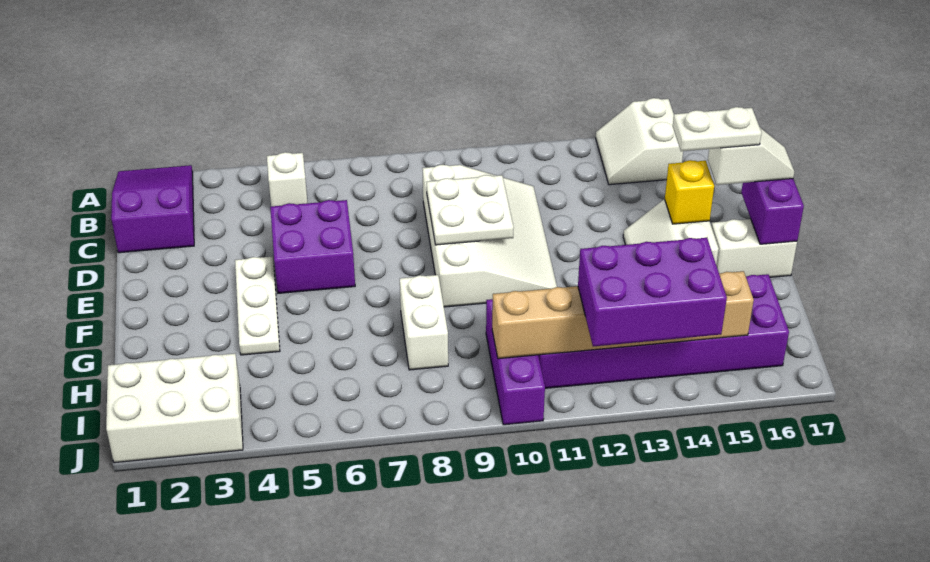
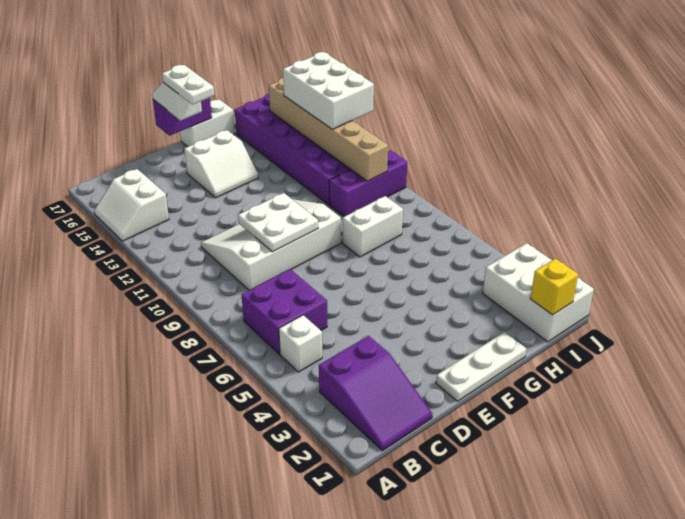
purple slope A1:C2 level 1 top C -> purple slope B1:C3 level 1 top 3
white slope A14:B15 level 1 top 15 -> white slope A14:B15 level 1 top B
purple brick D5:E6 level 1 -> purple brick B6:C7 level 1
white plate E4:G4 level 1 -> white plate E1:G1 level 1
yellow brick E15 level 2 -> yellow brick I1 level 2
white brick F16:F17 level 1 -> white brick F17:G17 level 1
purple brick I12:J14 level 3 -> white brick I12:J14 level 3

